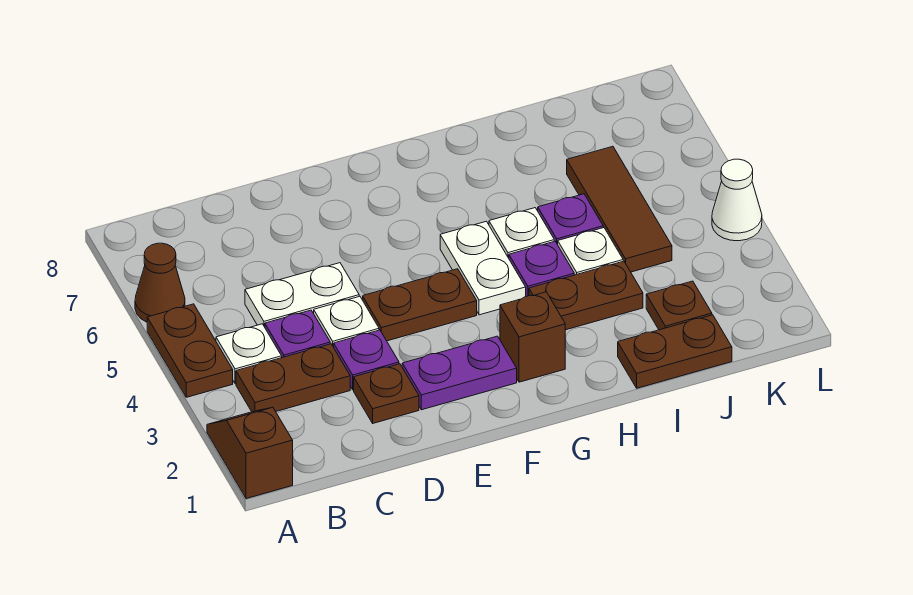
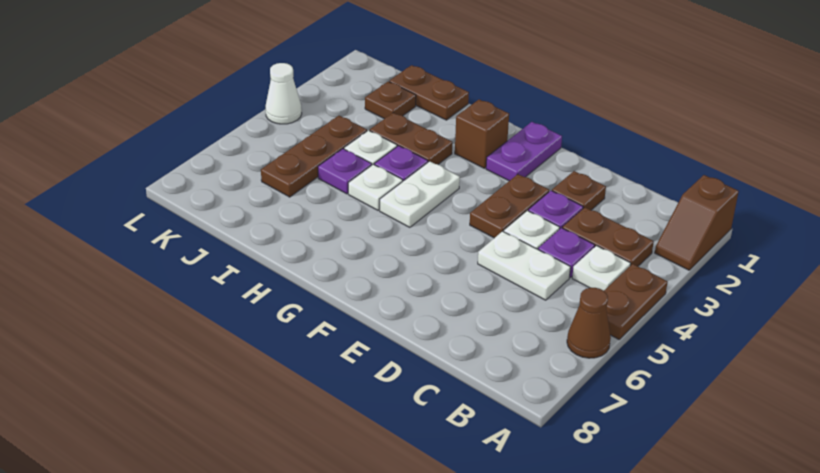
purple plate E2:F2 level 1 -> purple plate F1:F2 level 1
brown plate E4:F4 level 1 -> brown plate E3:E4 level 1
brown tile J4:J6 level 1 -> brown plate J4:J6 level 1

